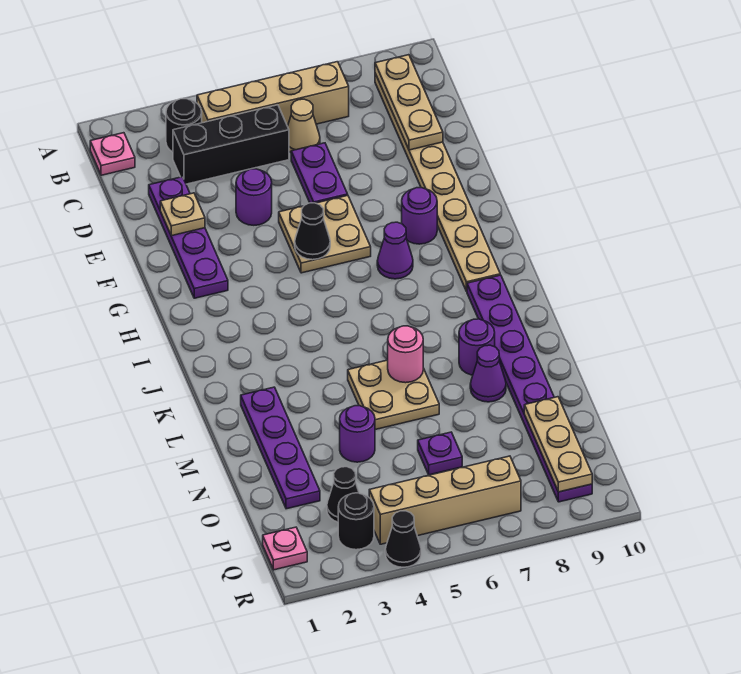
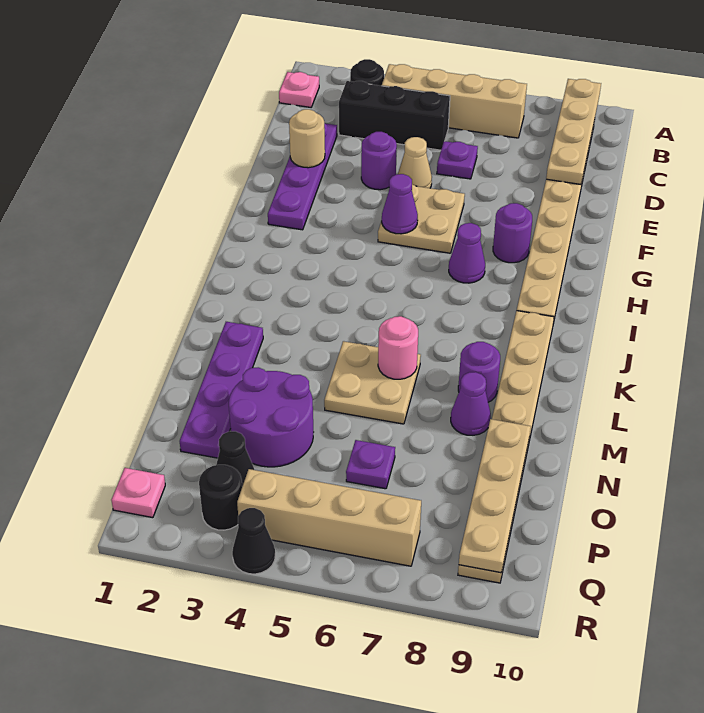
tan plate B9:D9 level 2 -> tan plate A9:D9 level 2
tan cone C6 level 1 -> tan cone E5 level 1
purple plate D6:E6 level 1 -> purple plate D6 level 1
tan plate E2 level 2 -> tan round brick E2 level 2
black cone G5 level 2 -> purple cone G5 level 2
purple plate J9:Q9 level 1 -> tan plate J9:Q9 level 1
purple round brick N4 level 1 -> purple round brick N3:O4 level 1
tan plate O9:Q9 level 2 -> tan plate N9:Q9 level 2

